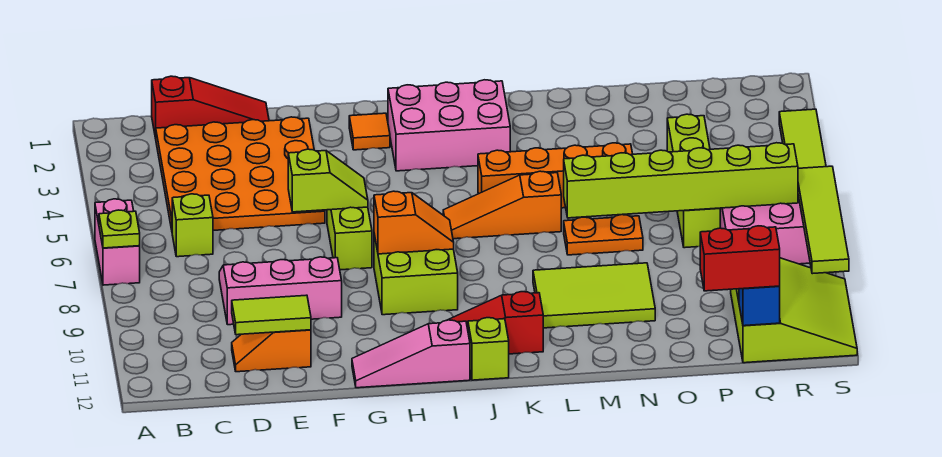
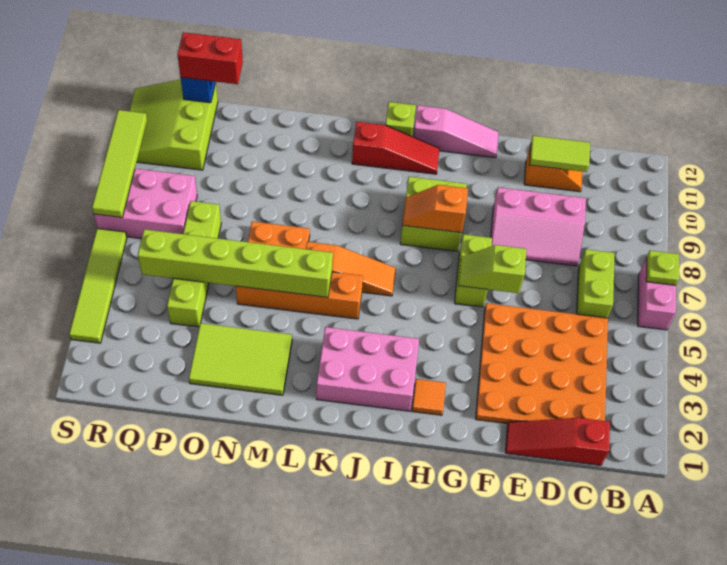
lime brick C6 level 1 -> lime brick C6:C7 level 1
lime tile L9:N10 level 1 -> lime tile M2:O3 level 1
lime brick M7:R7 level 2 -> lime brick L5:Q5 level 2

